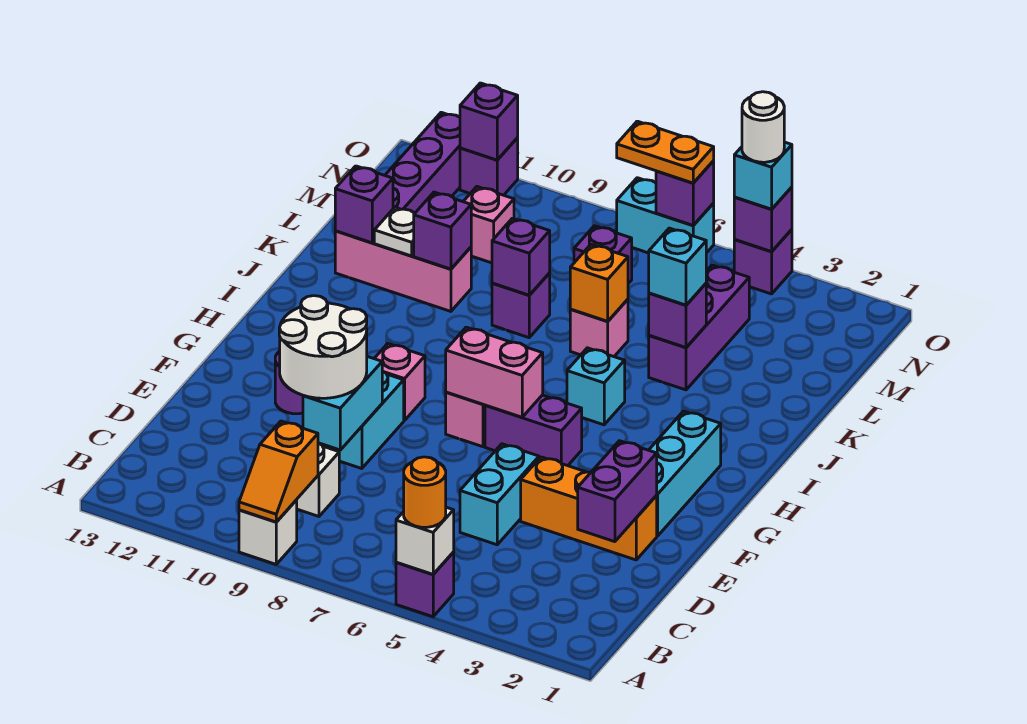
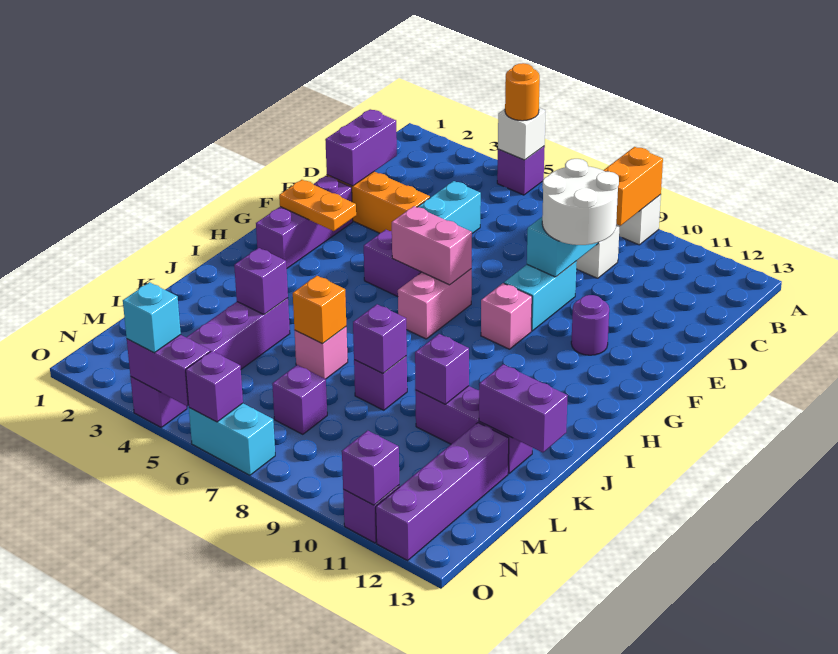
orange slope A9:B9 level 2 top B -> orange brick A9:B9 level 2
cyan brick F2:H2 level 1 -> purple brick F2:H2 level 1
cyan brick I5 level 1 -> none
cyan brick K4 level 3 -> none
pink brick K10:K12 level 1 -> purple brick K10:K12 level 1
white plate K11 level 2 -> none
purple brick K12 level 2 -> purple brick K12:K13 level 2
pink brick M10 level 1 -> none
purple brick O4 level 2 -> purple brick O4:O5 level 2
white round brick O4 level 4 -> none
orange plate O6:O7 level 3 -> orange plate G2:G3 level 2

